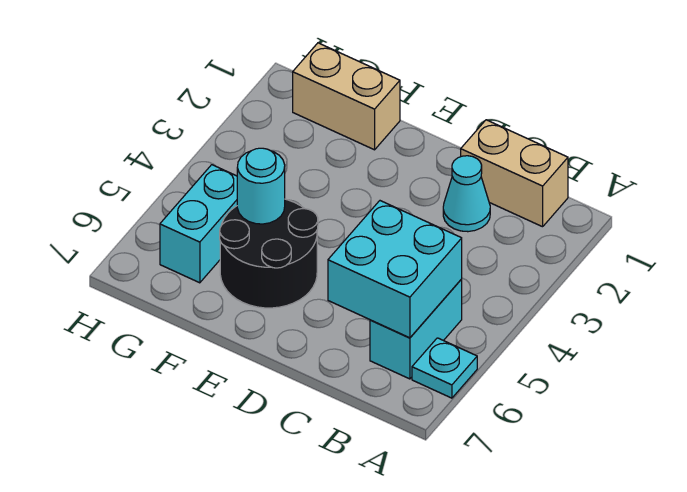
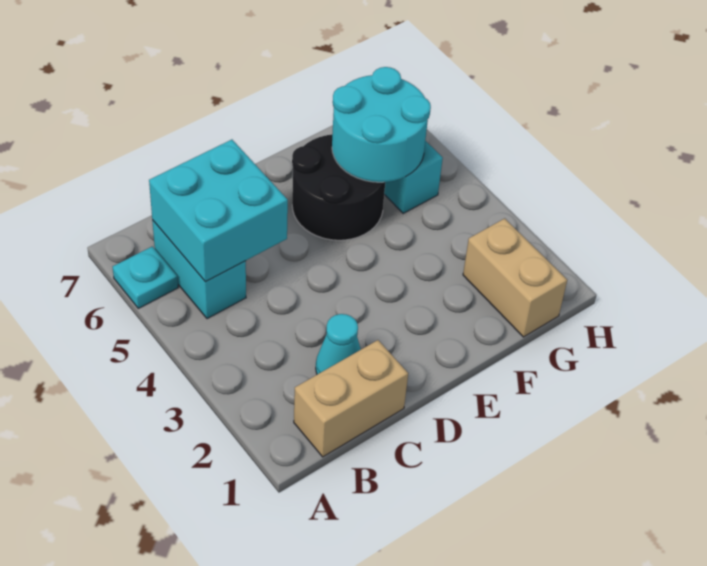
tan brick F1:G1 level 1 -> tan brick G1:G2 level 1
cyan round brick F5 level 2 -> cyan round brick F5:G6 level 2

